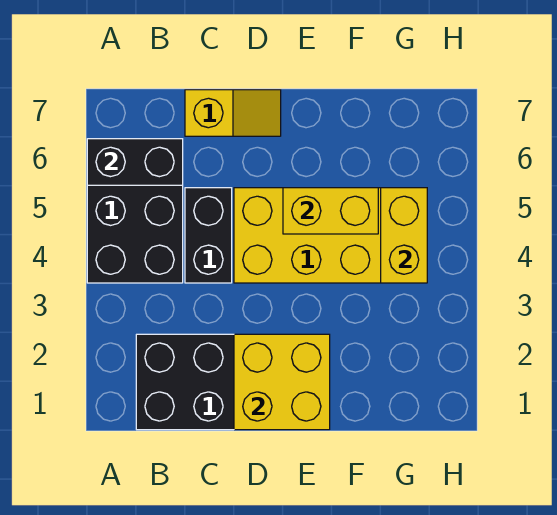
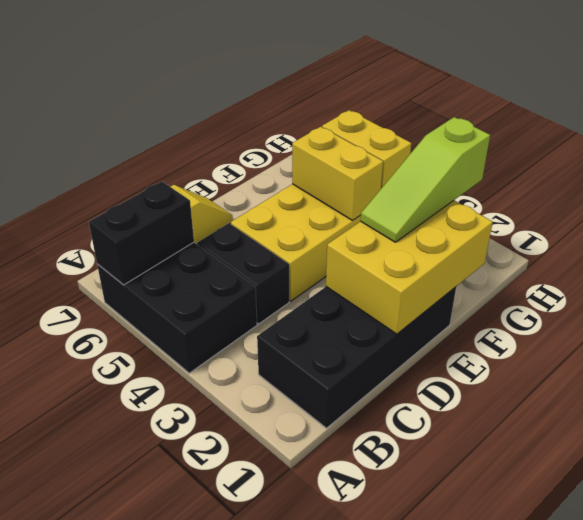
yellow brick D1:E2 level 2 -> yellow brick D1:F2 level 2
none -> lime slope E2:G2 level 3 top G
yellow brick E5:F5 level 2 -> yellow brick F4:F5 level 2

